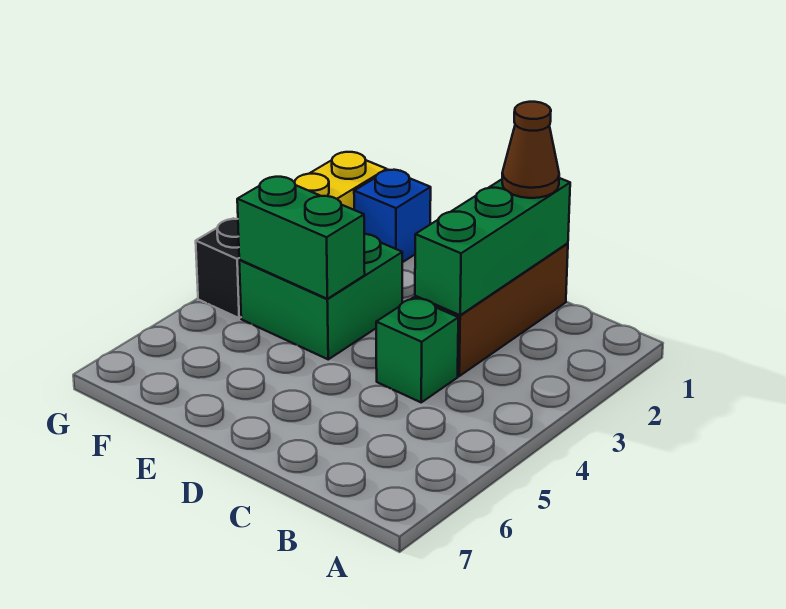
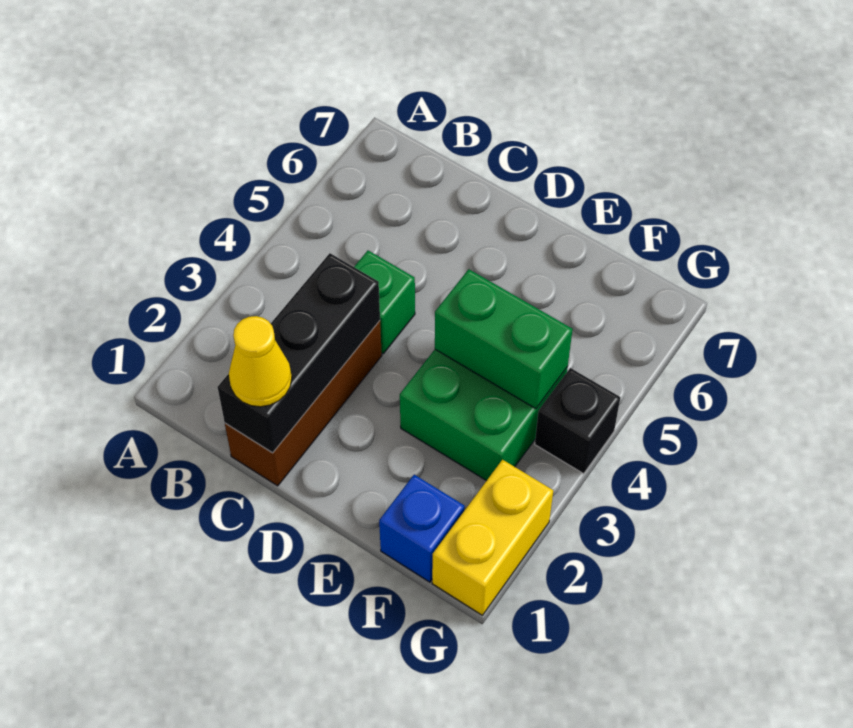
green brick C1:C3 level 2 -> black brick C1:C3 level 2
brown cone C1 level 3 -> yellow cone C1 level 3

